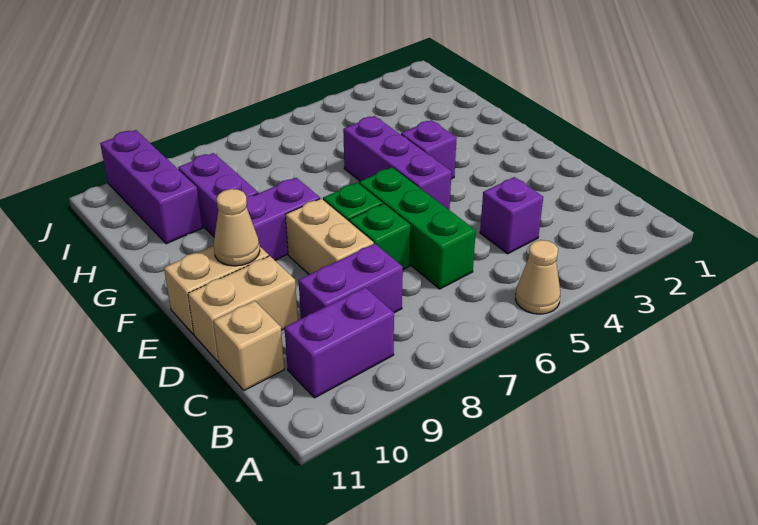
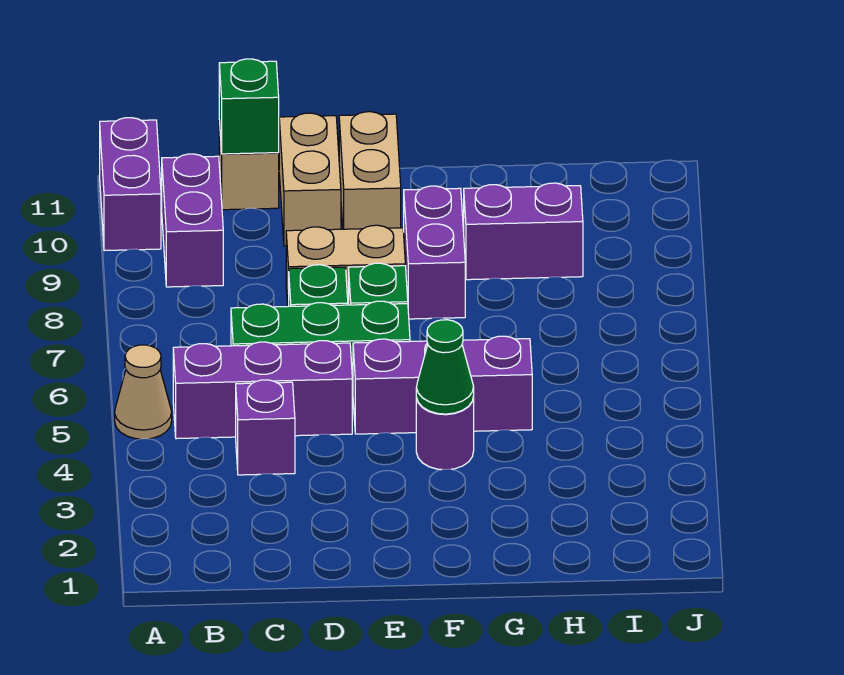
purple brick C8:C9 level 1 -> purple brick A10:A11 level 1
none -> green brick C11 level 2
tan cone E10 level 2 -> none
purple brick F4 level 1 -> purple round brick F4 level 1
none -> green cone F4 level 2
purple brick H10:J10 level 1 -> purple brick B5:D5 level 1

